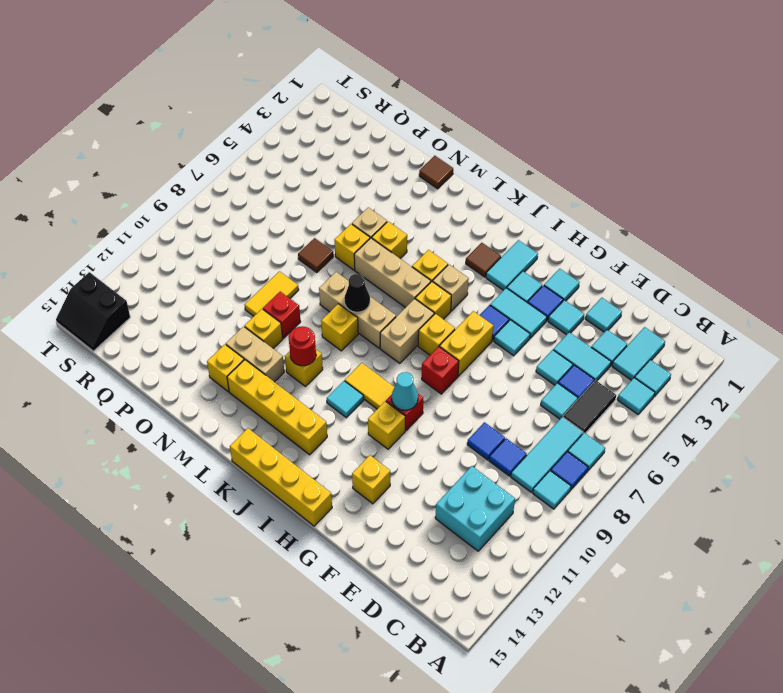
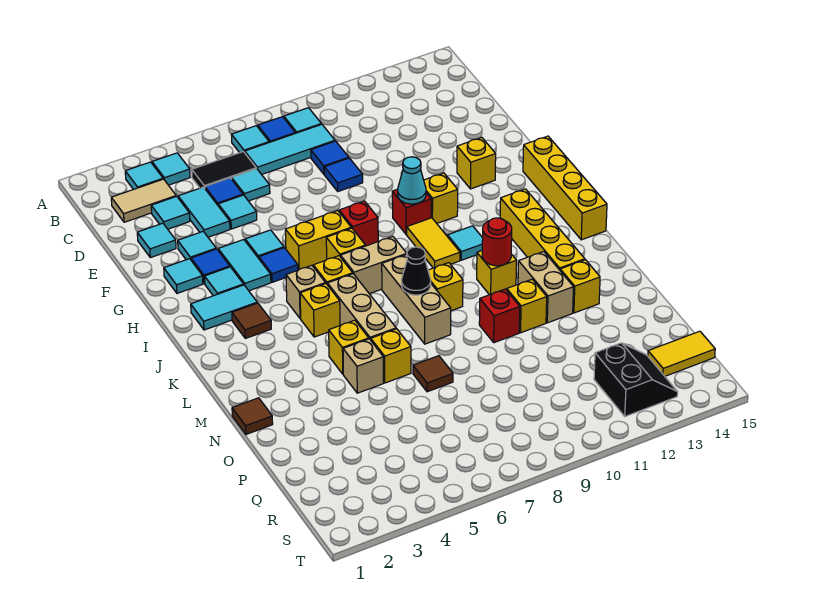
cyan tile C2:C3 level 1 -> tan tile C2:C3 level 1
cyan brick C11:D12 level 1 -> none
yellow tile O9:O10 level 1 -> yellow tile R14:R15 level 1
black slope S14:T15 level 1 top 14 -> black slope R12:S13 level 1 top 12

